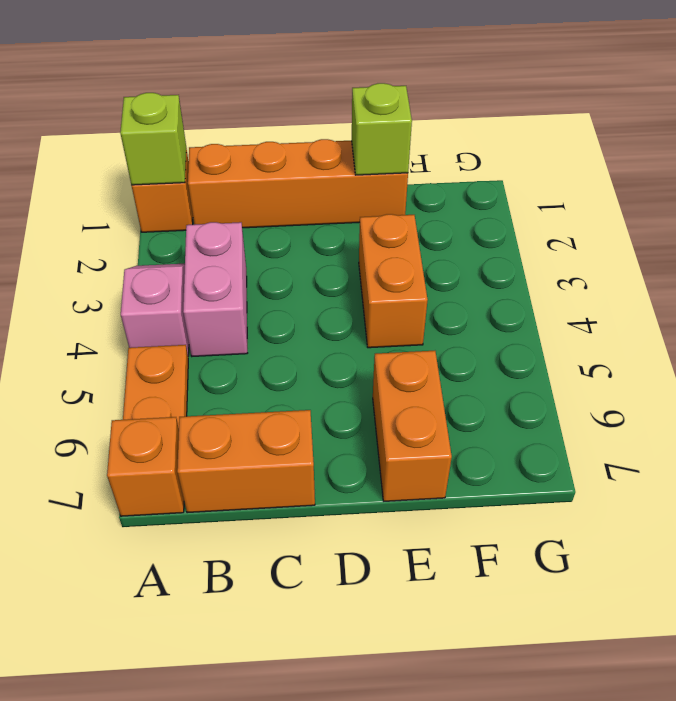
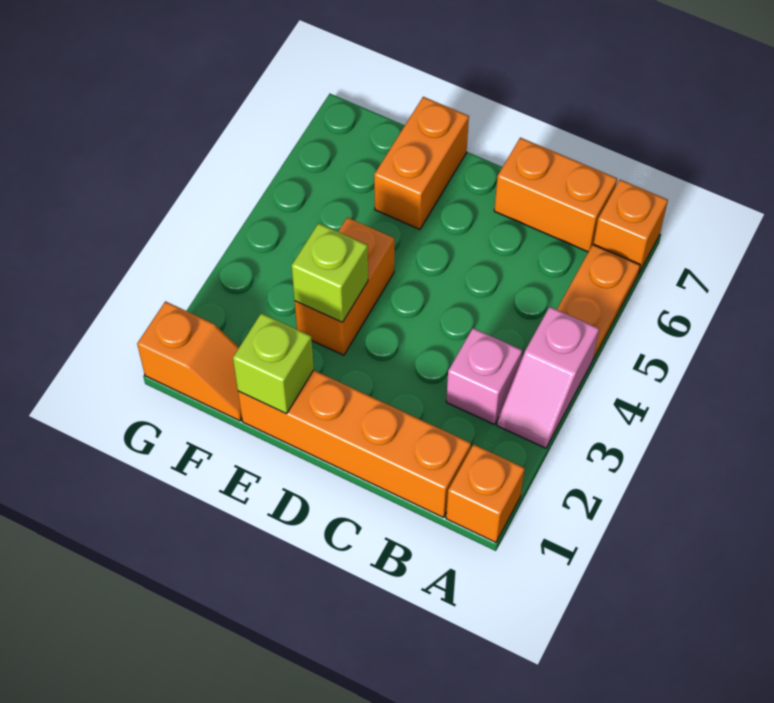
lime brick A1 level 2 -> lime brick E3 level 2
pink brick B3:B4 level 1 -> pink brick B3 level 1
none -> orange slope F1:G1 level 1 top G

